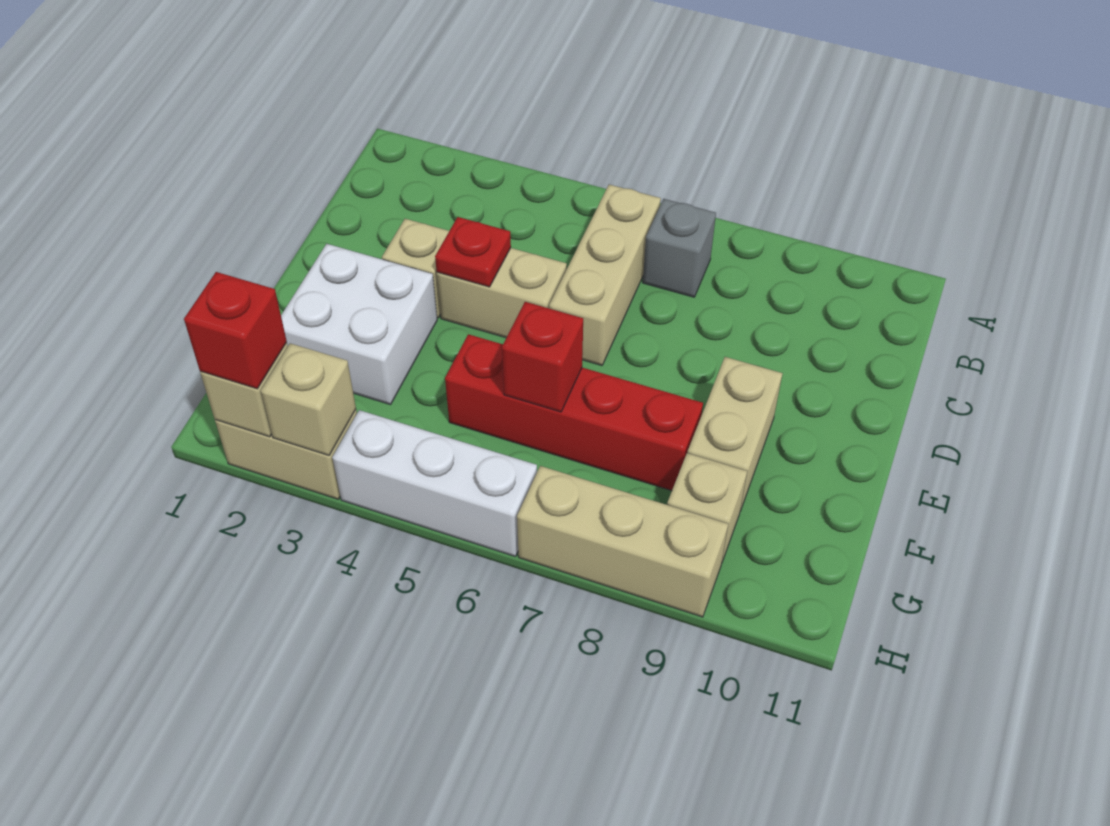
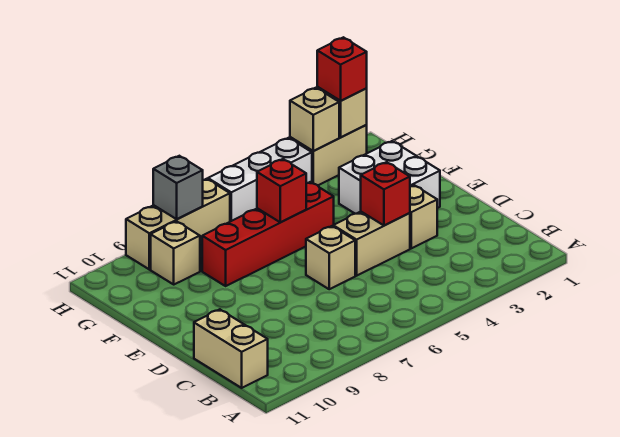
tan brick B6:D6 level 1 -> tan brick D6 level 1
grey brick B7 level 1 -> grey brick H8 level 2
red plate D4 level 2 -> red brick D4 level 2
tan brick E9:F9 level 1 -> tan brick B11:C11 level 1

